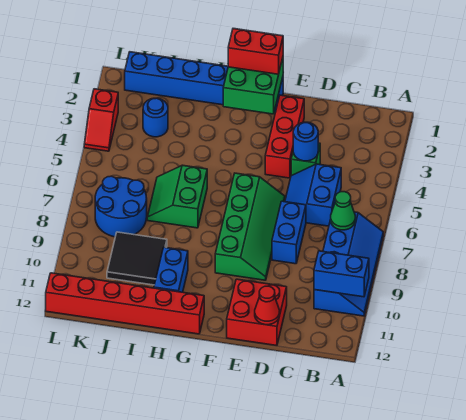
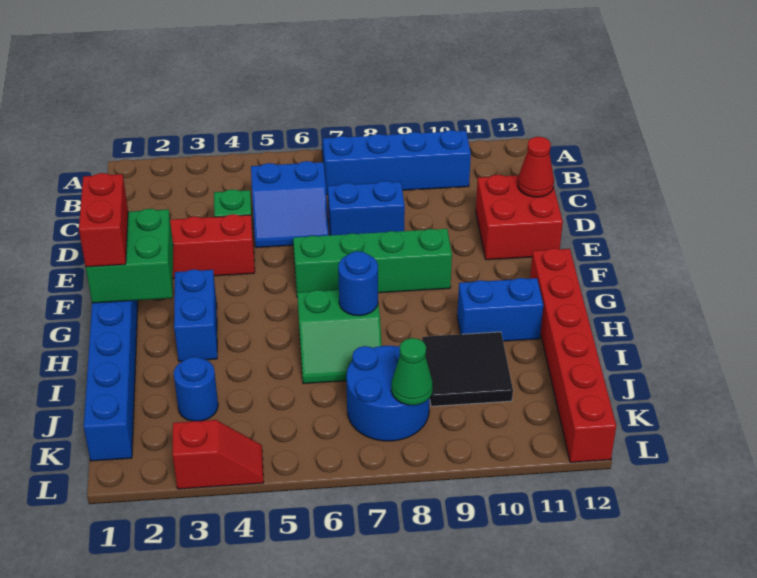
blue brick A10:B10 level 2 -> blue brick G3:H3 level 1
green cone B7 level 2 -> green cone K8 level 2
blue round brick D4 level 2 -> blue round brick H7 level 2

